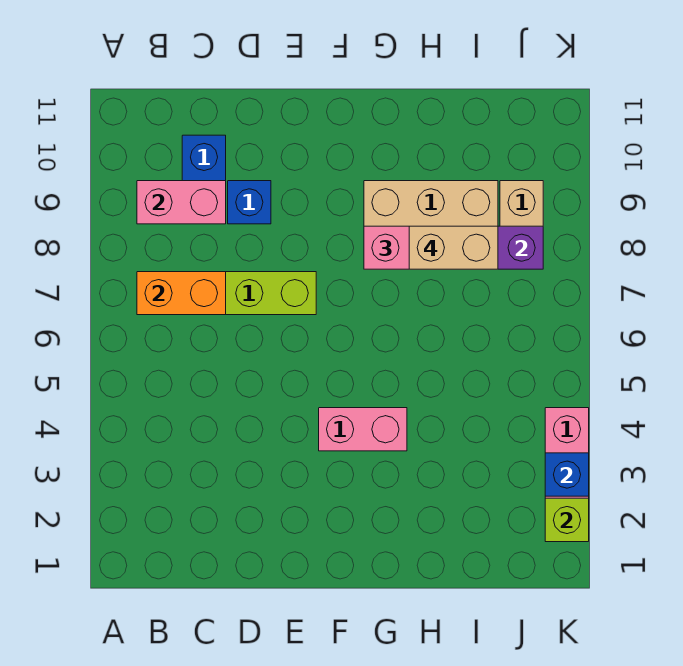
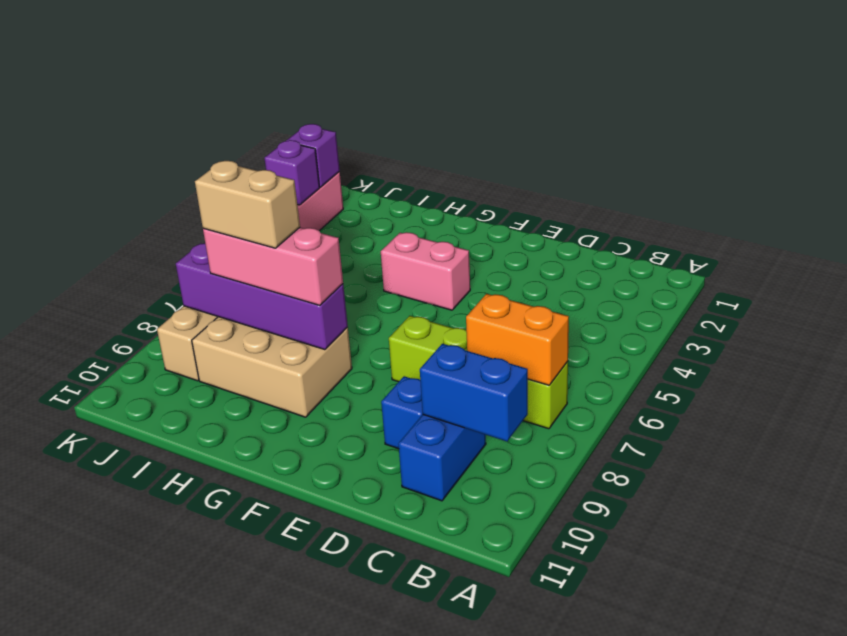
pink brick B9:C9 level 2 -> blue brick B9:C9 level 2
lime brick K2 level 2 -> purple brick K2 level 2
blue brick K3 level 2 -> purple brick K3 level 2

